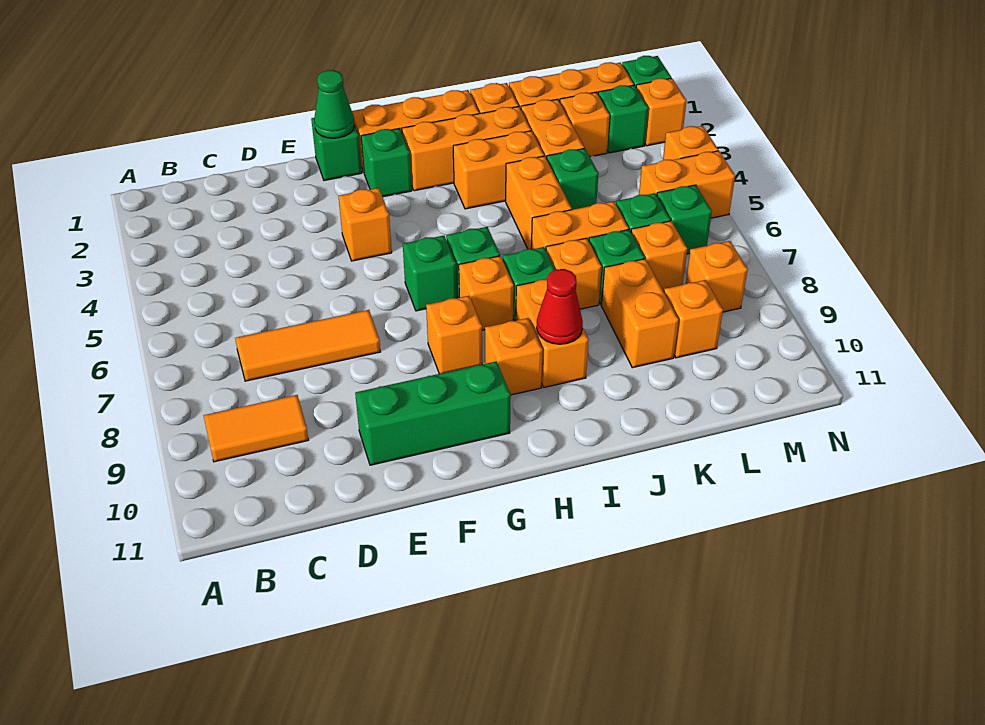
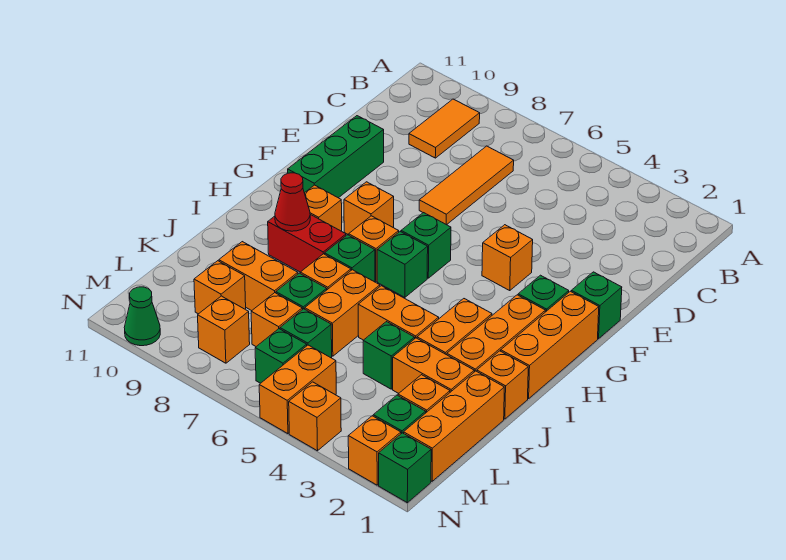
green cone F1 level 2 -> green cone N10 level 1
orange brick I8:I9 level 1 -> red brick I8:I9 level 1

